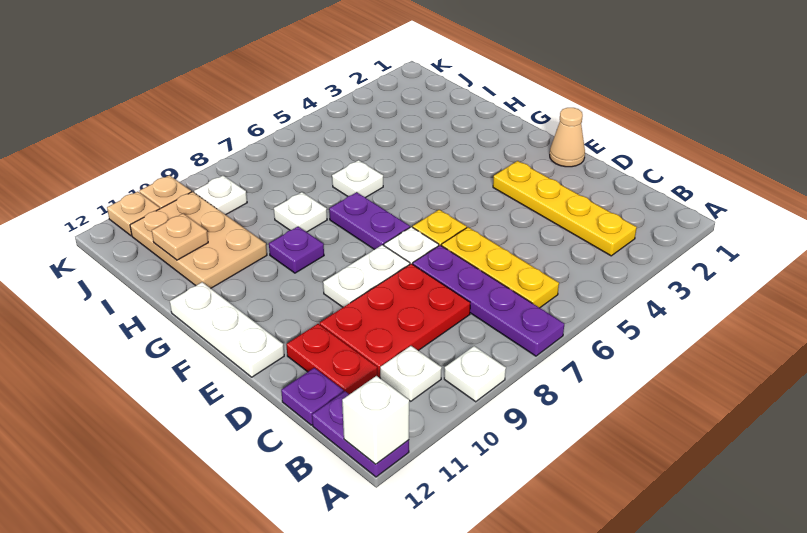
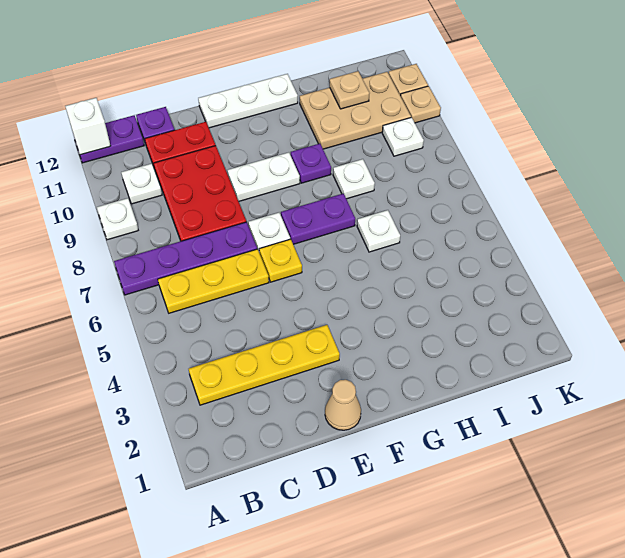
white plate E8:E9 level 1 -> white plate E9:F9 level 1

